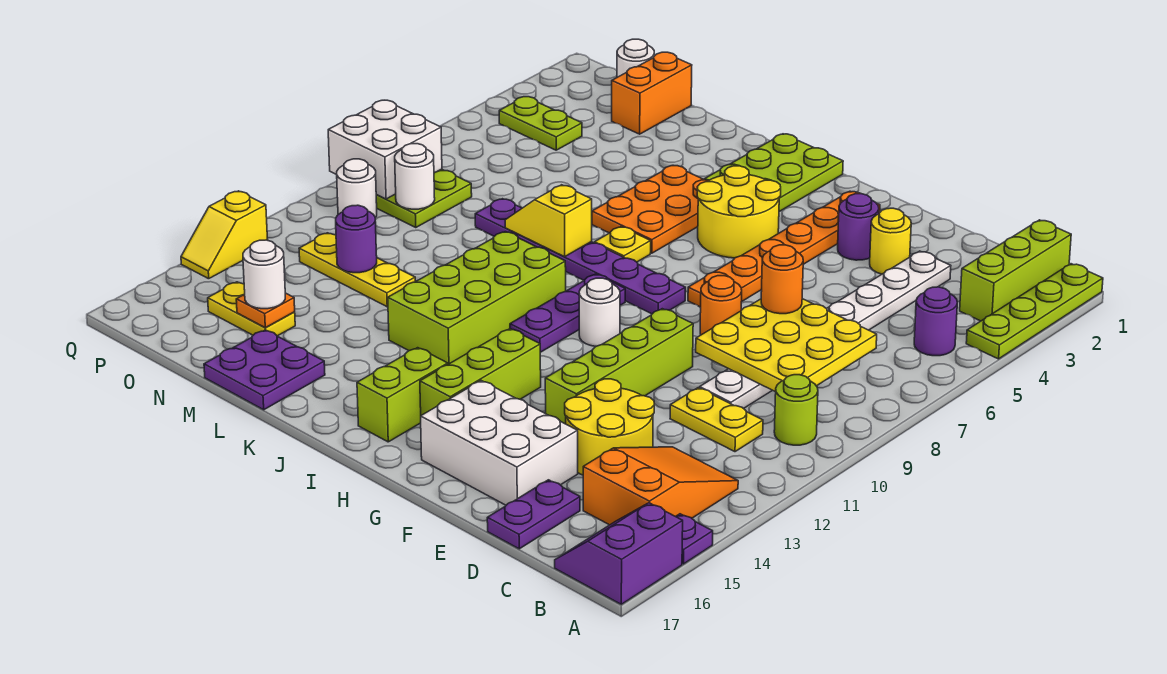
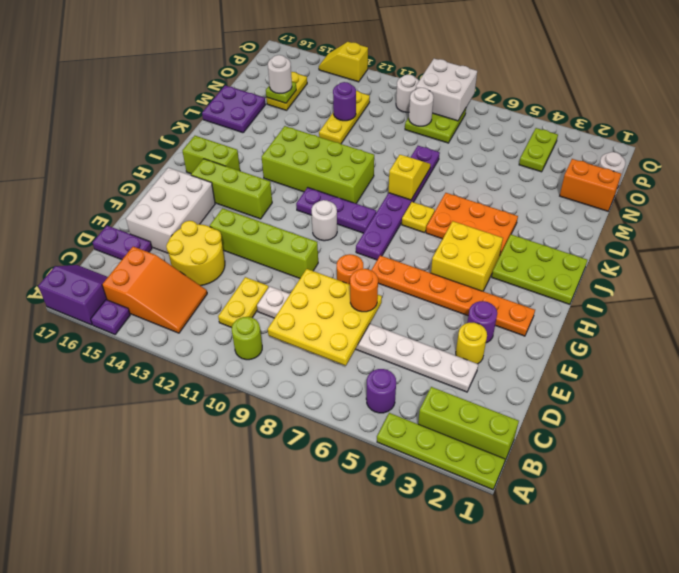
yellow round brick H4:I5 level 1 -> yellow brick H4:I5 level 1
orange plate N15 level 2 -> lime plate N15 level 2

